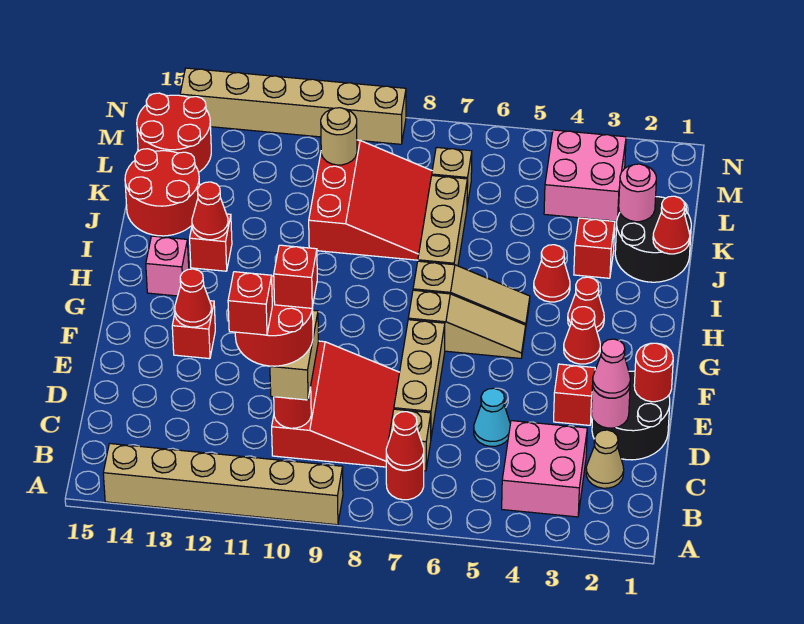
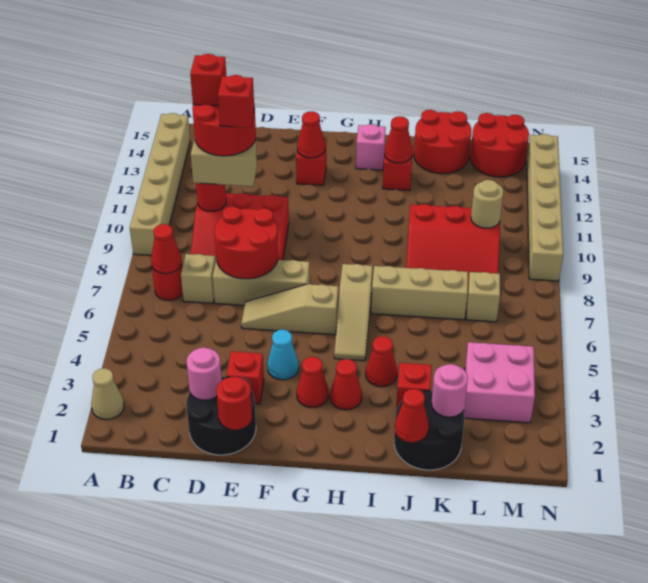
pink brick B3:C4 level 1 -> none
tan cone C2 level 1 -> tan cone A2 level 1
pink cone D2 level 3 -> none
cyan cone D5 level 1 -> cyan cone F4 level 1
none -> red round brick D7:E8 level 2
tan slope G5:G7 level 1 top 7 -> tan slope E6:G6 level 1 top G

